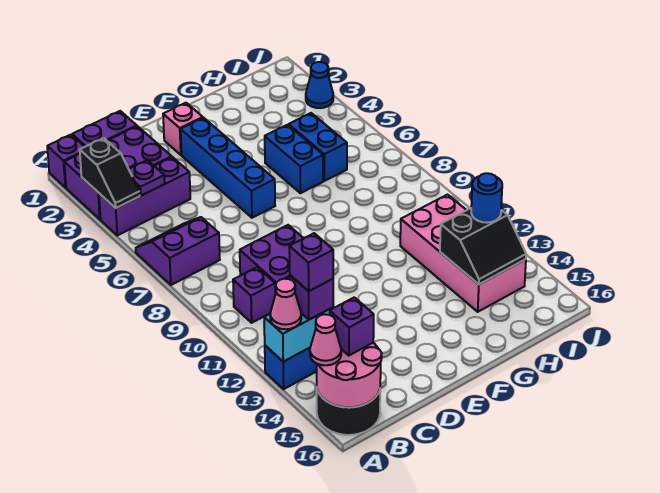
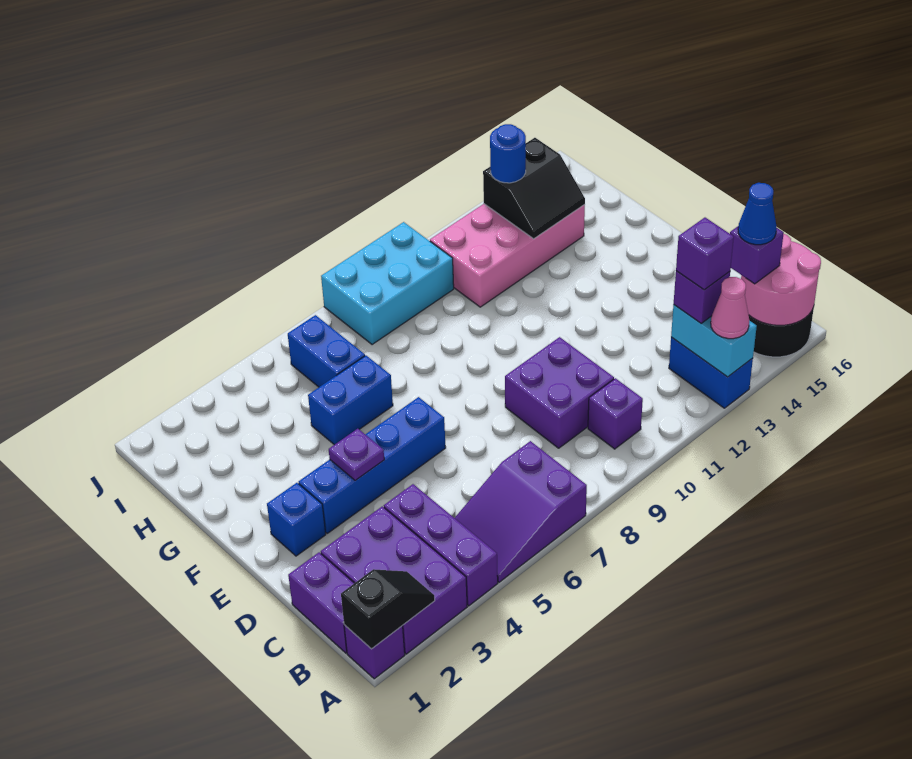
black slope A3:A4 level 2 top 3 -> black slope A1:A2 level 2 top 1
purple slope A6:B7 level 1 top 7 -> purple slope A5:B7 level 1 top 7
pink cone A15 level 3 -> none
purple plate B4 level 2 -> purple plate E4 level 2
pink brick E2 level 1 -> blue brick E2 level 1
blue brick H5:H6 level 1 -> blue brick H6:I6 level 1
black slope H13:I14 level 2 top 13 -> black slope H13:I14 level 2 top I
none -> cyan brick I8:J10 level 1
blue cone J3 level 1 -> blue cone B15 level 4

